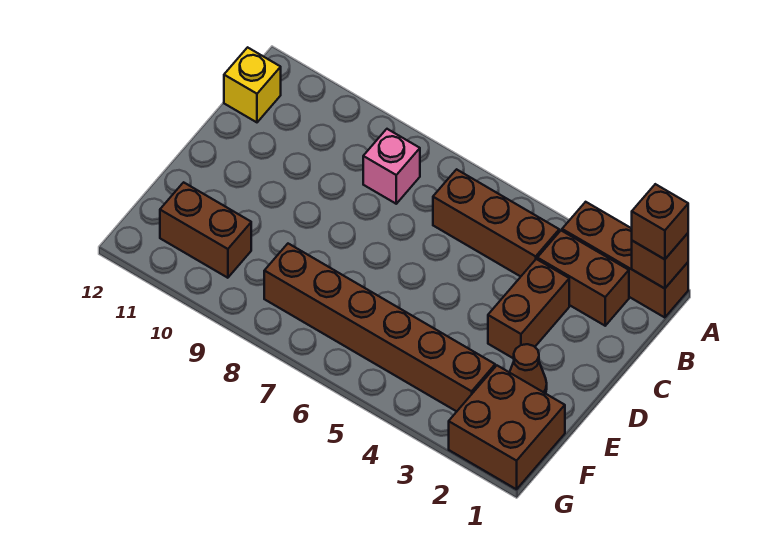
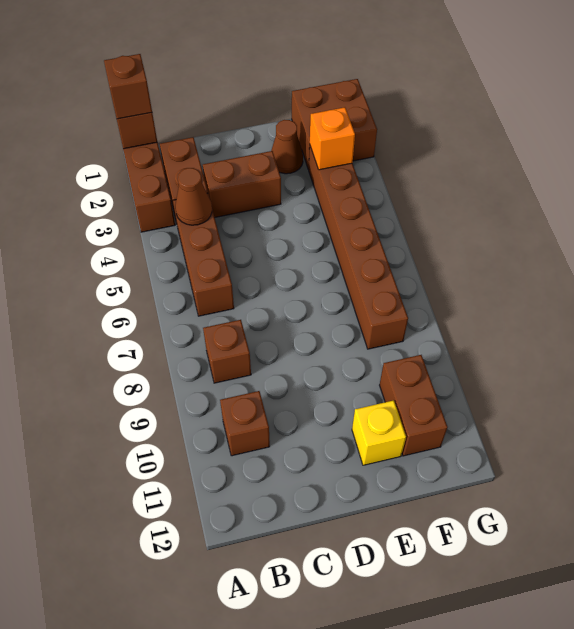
none -> brown cone B4 level 2
pink brick B8 level 1 -> brown brick B8 level 1
none -> brown brick B10 level 1
yellow brick B12 level 1 -> yellow brick E11 level 1
none -> orange brick F3 level 2

